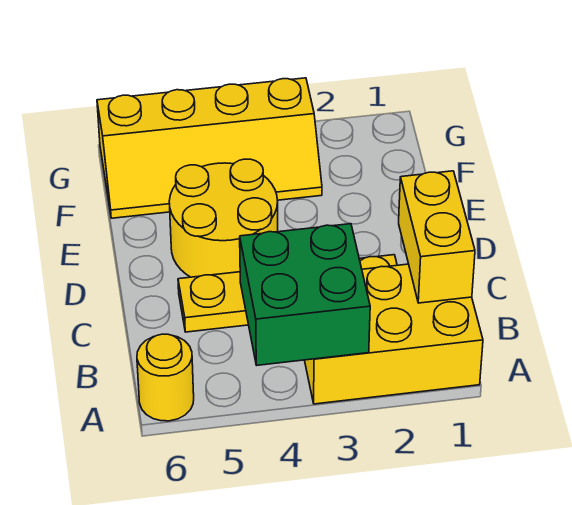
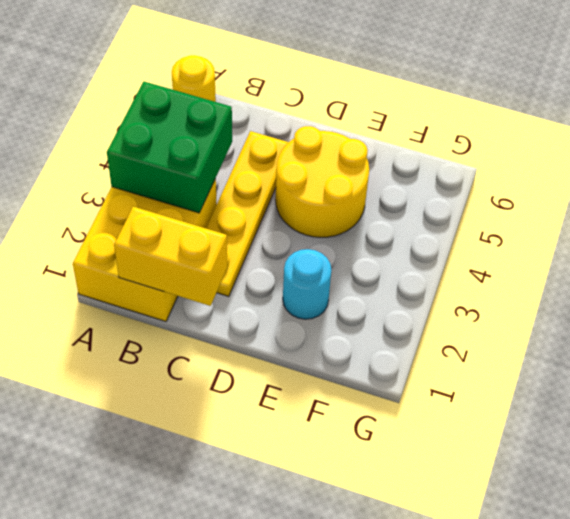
none -> cyan round brick E2 level 1
yellow slope F3:G6 level 1 top G -> none

